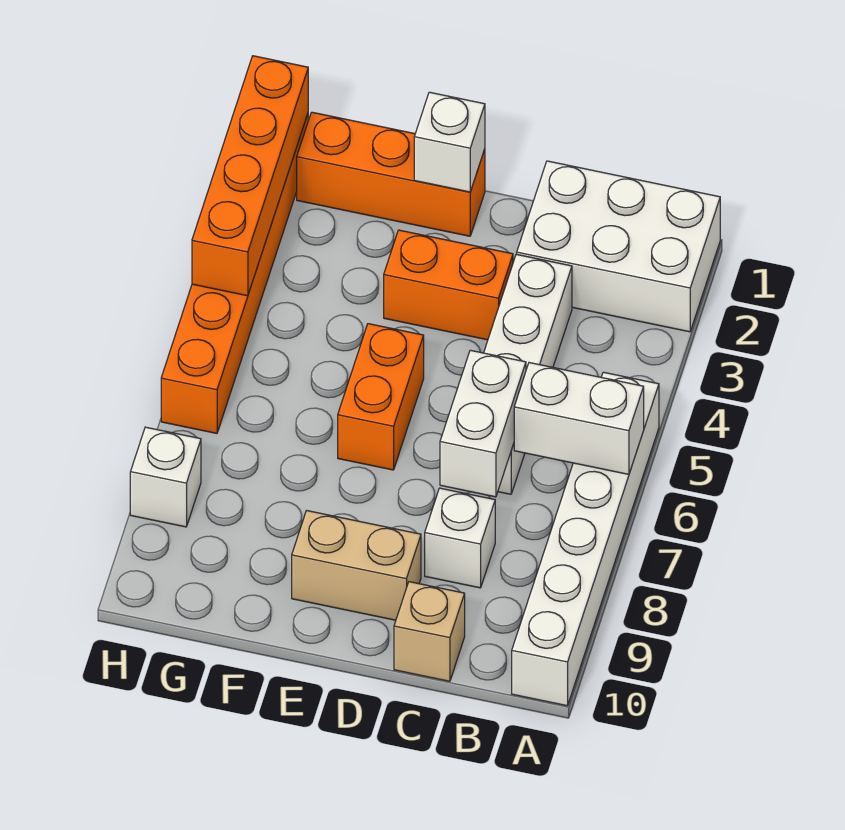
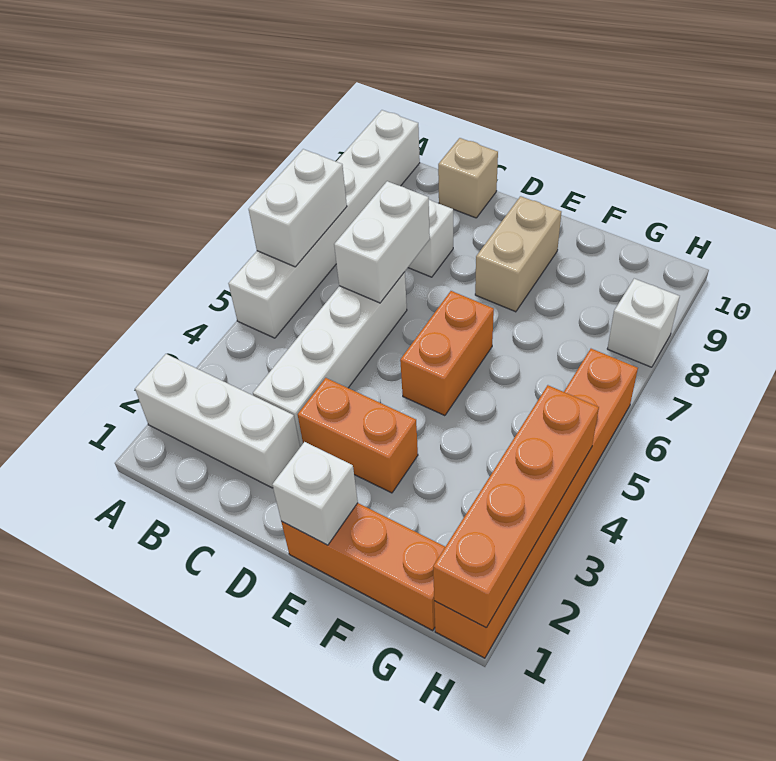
white brick A1:C2 level 1 -> white brick A2:C2 level 1
white brick A6:B6 level 2 -> white brick A6:A7 level 2
tan brick D9:E9 level 1 -> tan brick E8:E9 level 1

